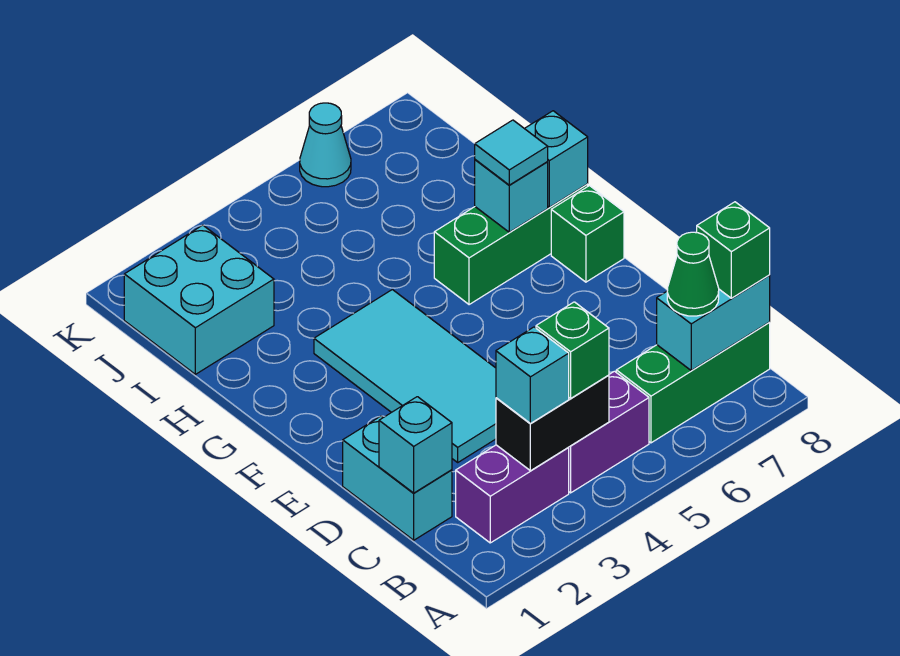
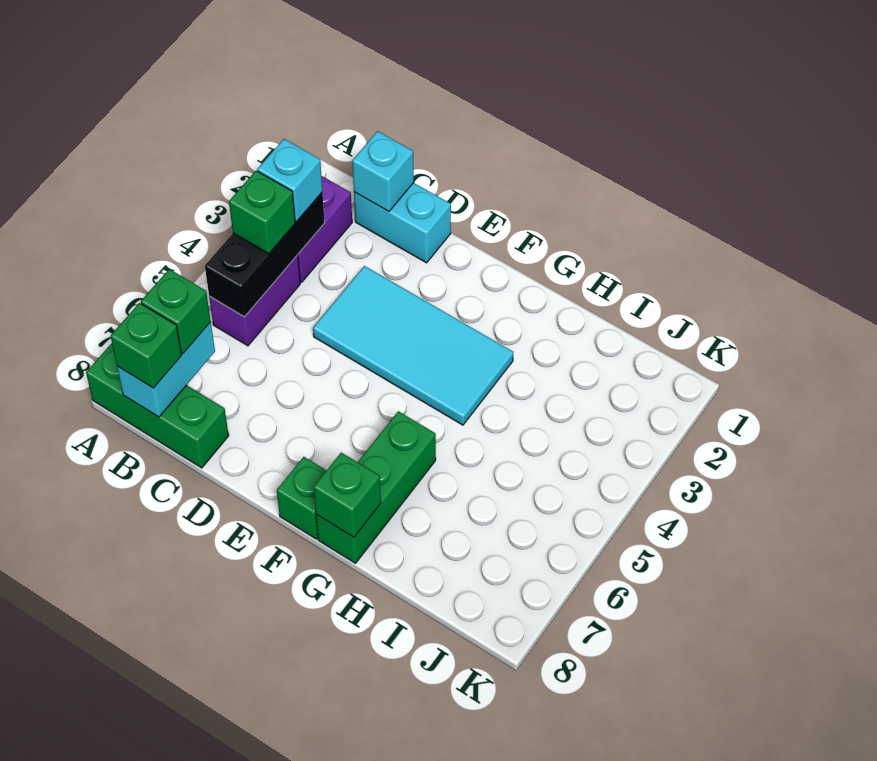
black brick B3:B4 level 2 -> black brick B3:B5 level 2
green brick B6:B8 level 1 -> green brick A8:C8 level 1
green cone B7 level 3 -> green brick B7 level 3
cyan brick G7 level 2 -> none
cyan tile G7 level 3 -> none
cyan brick G8 level 2 -> green brick G8 level 2
cyan brick I1:J2 level 1 -> none
cyan cone K6 level 1 -> none

